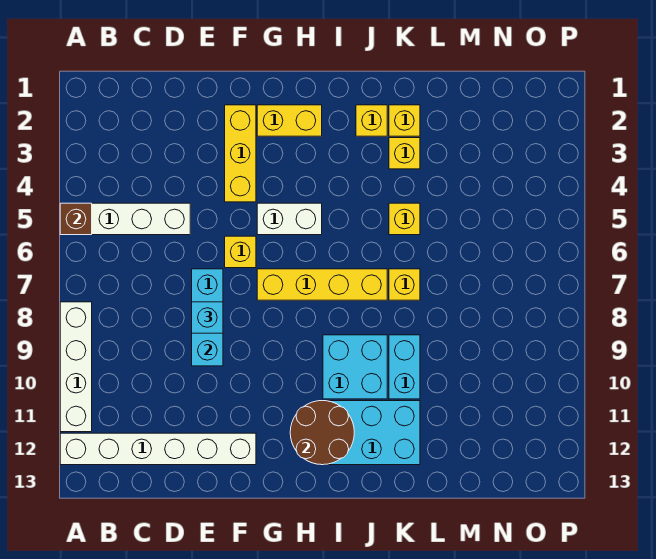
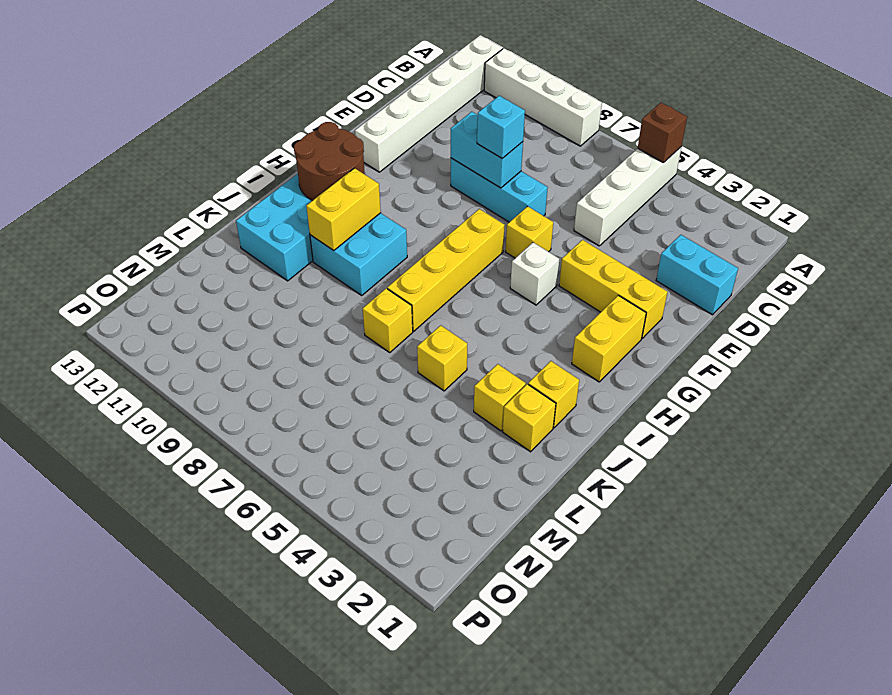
white brick G5:H5 level 1 -> white brick G5 level 1
none -> yellow brick I10:J10 level 2
cyan brick K9:K10 level 1 -> cyan brick D1:D2 level 1

